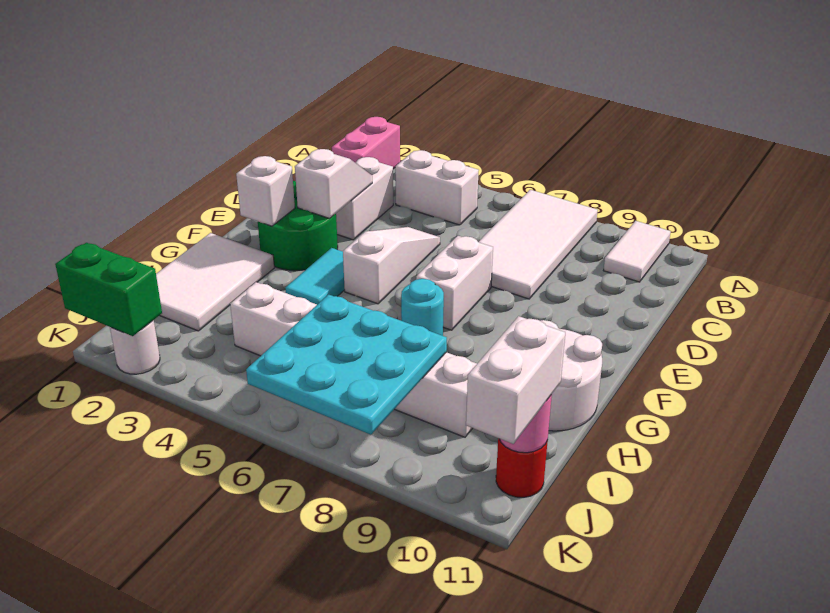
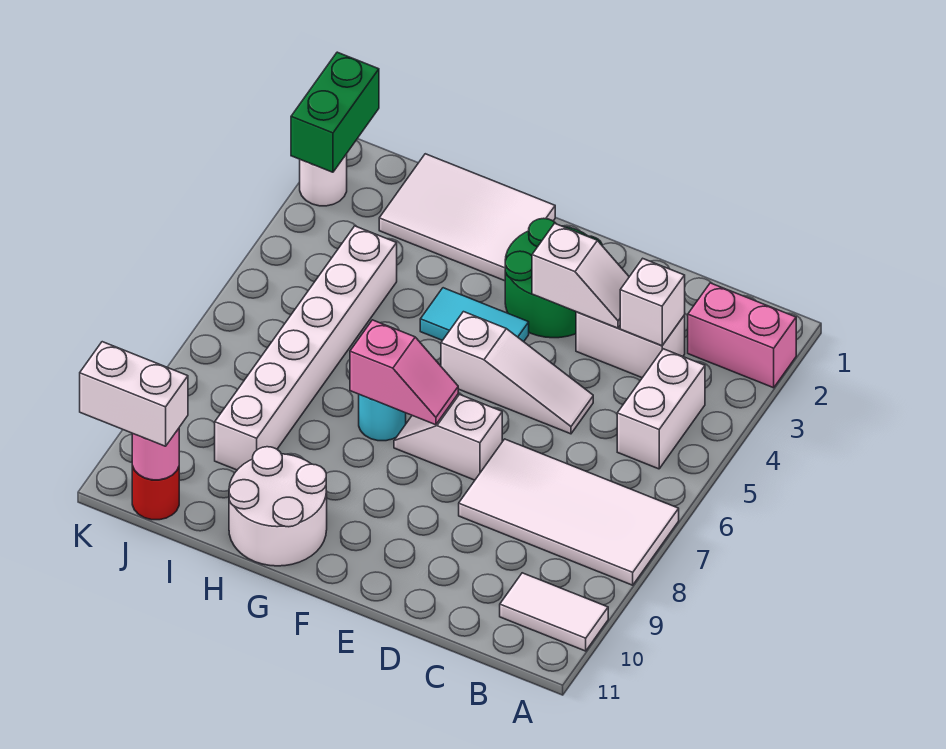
white brick E7:F7 level 1 -> white slope E7:F7 level 1 top E
white brick F2 level 2 -> white brick C3 level 2
none -> pink slope F7:G7 level 2 top G
cyan plate I6:K8 level 2 -> none

